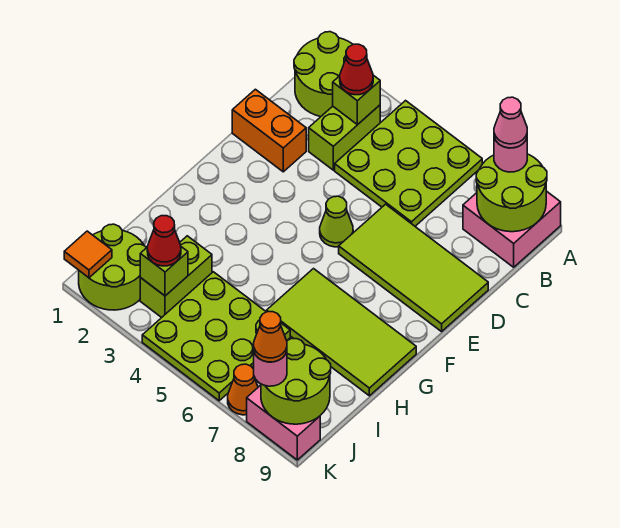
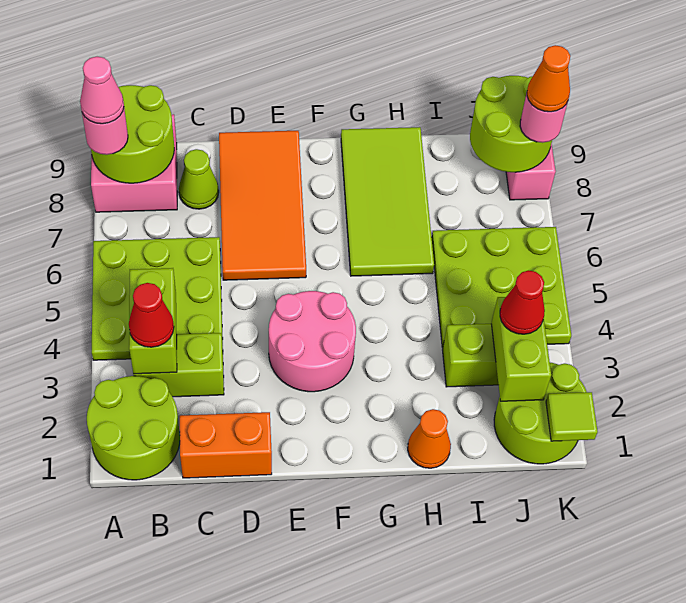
lime brick B3 level 2 -> lime brick B3:B4 level 2
orange brick D1:D2 level 1 -> orange brick C1:D1 level 1
lime tile D6:E9 level 1 -> orange tile D6:E9 level 1
none -> pink round brick E3:F4 level 1
lime cone E5 level 1 -> lime cone C8 level 1
lime brick J3 level 2 -> lime brick J2:J3 level 2
orange tile K1 level 2 -> lime tile K1 level 2
orange cone K7 level 1 -> orange cone H1 level 1

